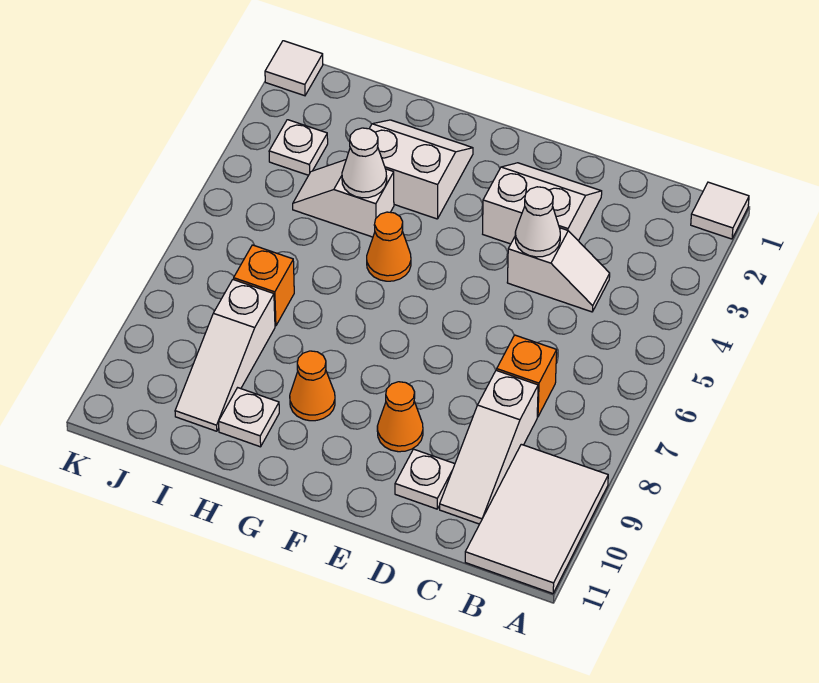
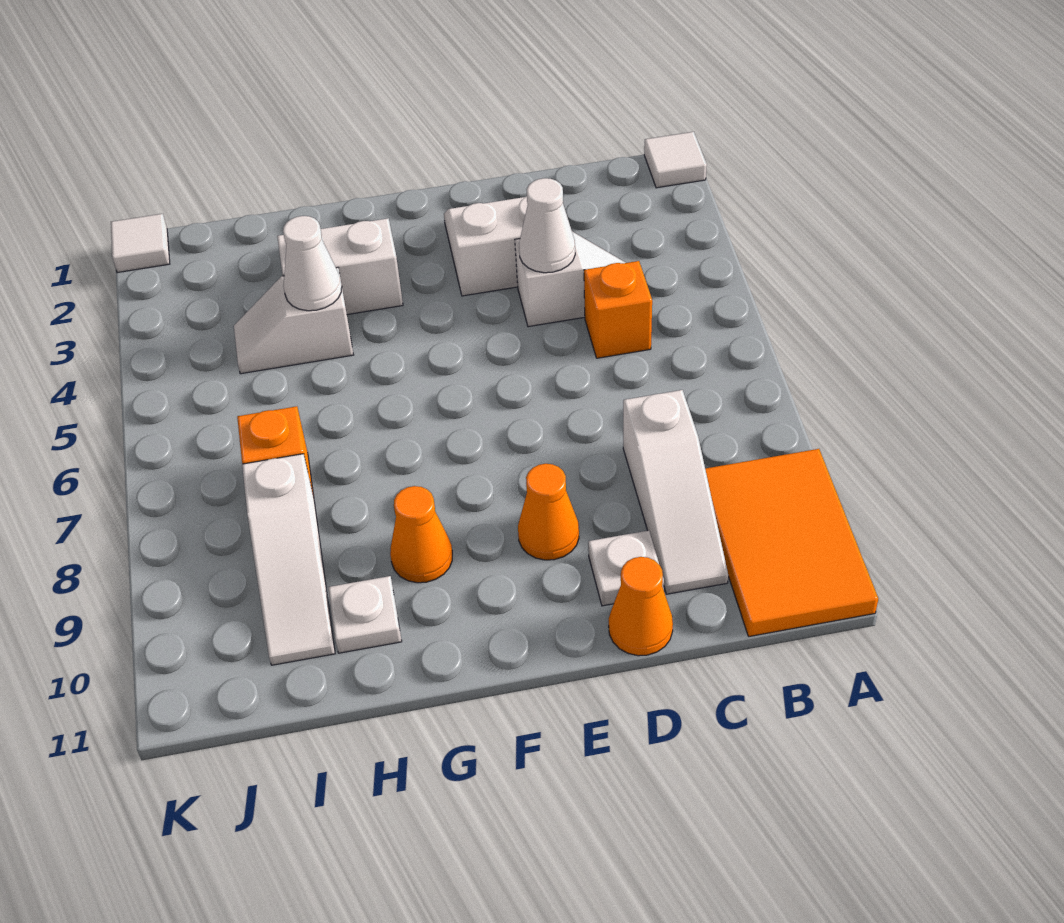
white tile A9:B11 level 1 -> orange tile A9:B11 level 1
orange brick C7 level 1 -> orange brick C5 level 1
orange cone G5 level 1 -> orange cone D11 level 1
white plate J3 level 1 -> none

